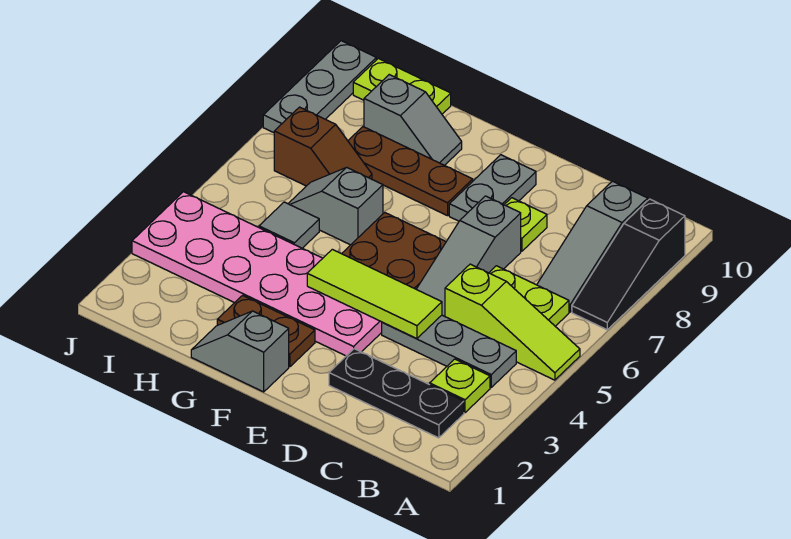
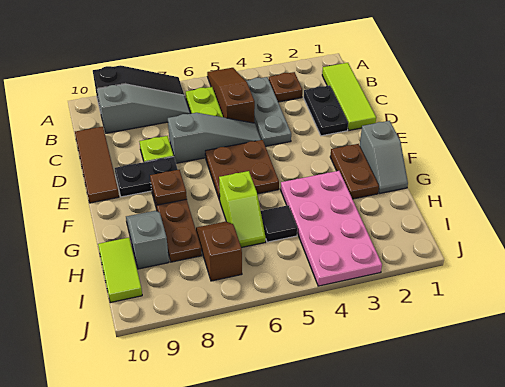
lime slope A5:C5 level 1 top C -> brown slope A5:C5 level 1 top C
black plate B2:D2 level 1 -> black plate C2:D2 level 1
lime plate B3 level 1 -> brown plate B3 level 1
none -> brown tile C10:E10 level 1
lime tile D4:F4 level 2 -> lime tile B1:D1 level 1
pink plate E3:J4 level 1 -> pink plate G3:J4 level 1
grey plate E8:E9 level 1 -> black plate E8:E9 level 1
none -> brown plate F8 level 2
grey slope G6:H6 level 1 top G -> lime slope G6:H6 level 1 top G
grey tile H5 level 1 -> black tile H5 level 1
lime plate H10:I10 level 1 -> lime tile H10:I10 level 1
grey plate J8:J10 level 1 -> none

